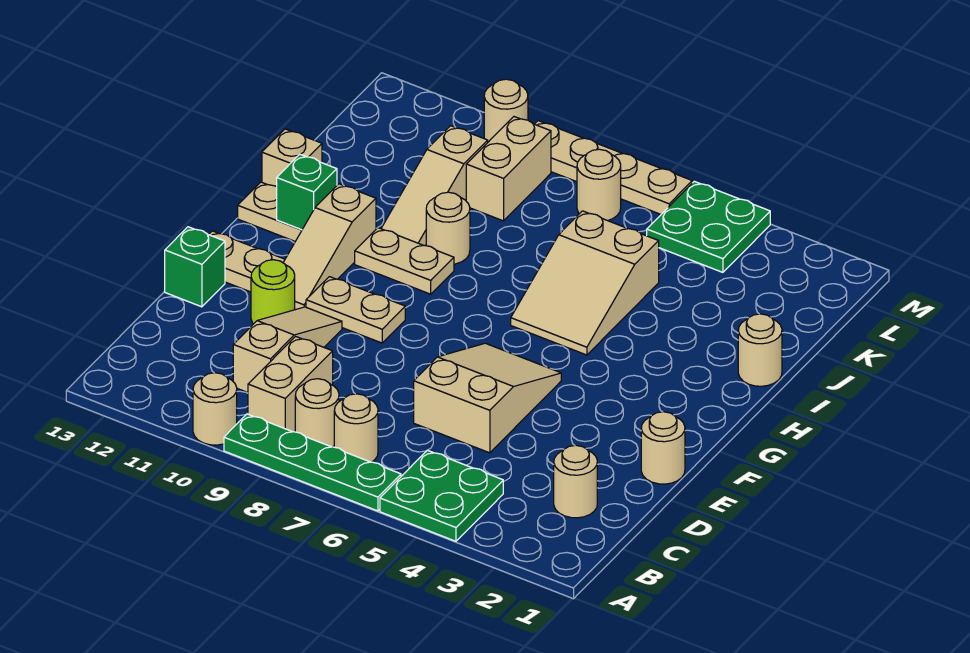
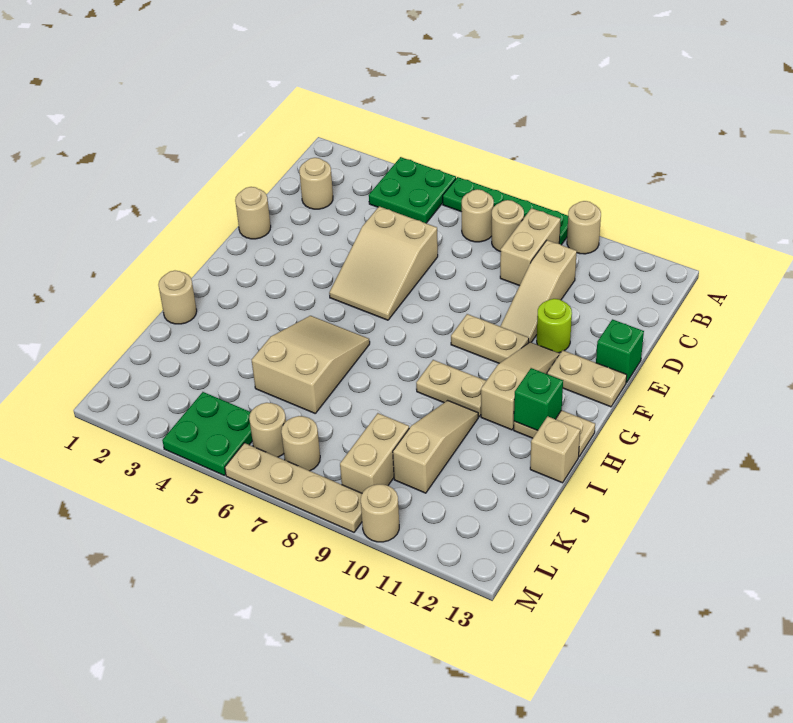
tan round brick I9 level 1 -> tan round brick L6 level 1

